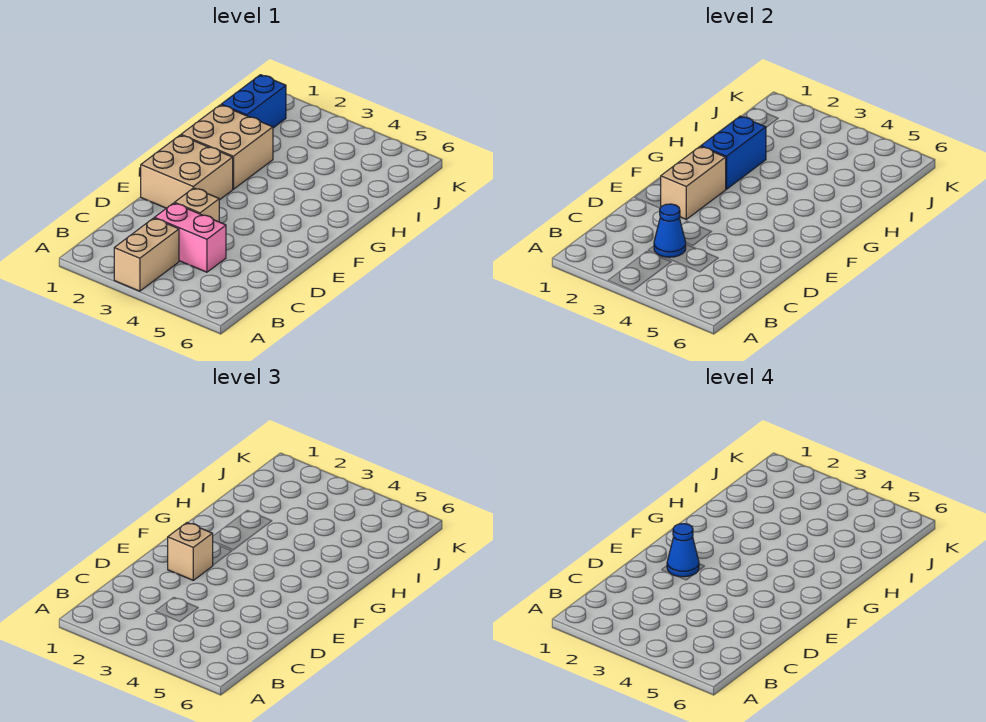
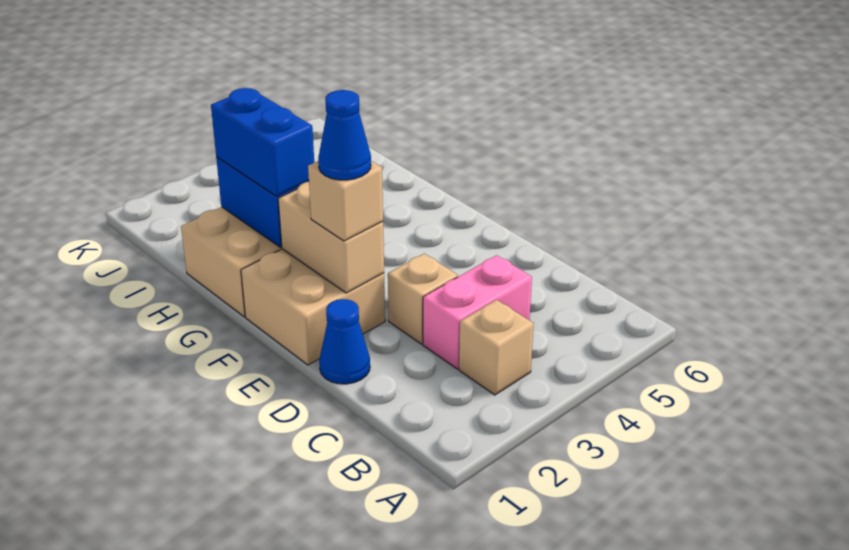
tan brick A3:B3 level 1 -> tan brick B3 level 1
blue cone C3 level 2 -> blue cone D1 level 1
blue brick I1:J1 level 1 -> blue brick G2:H2 level 3

